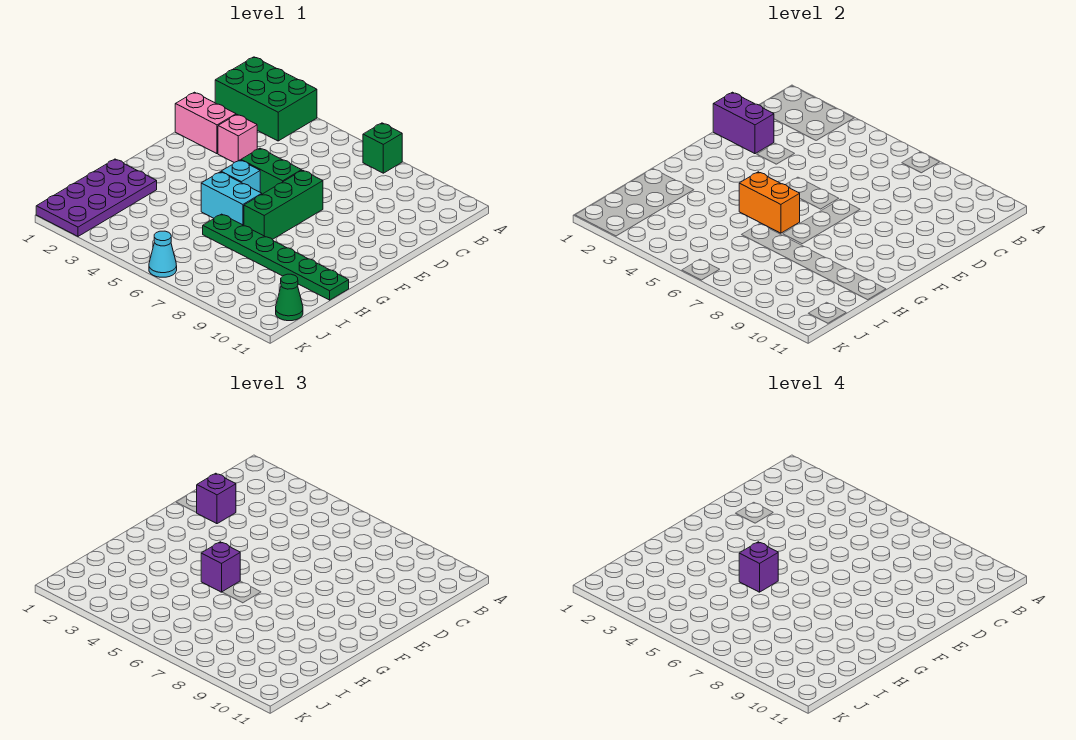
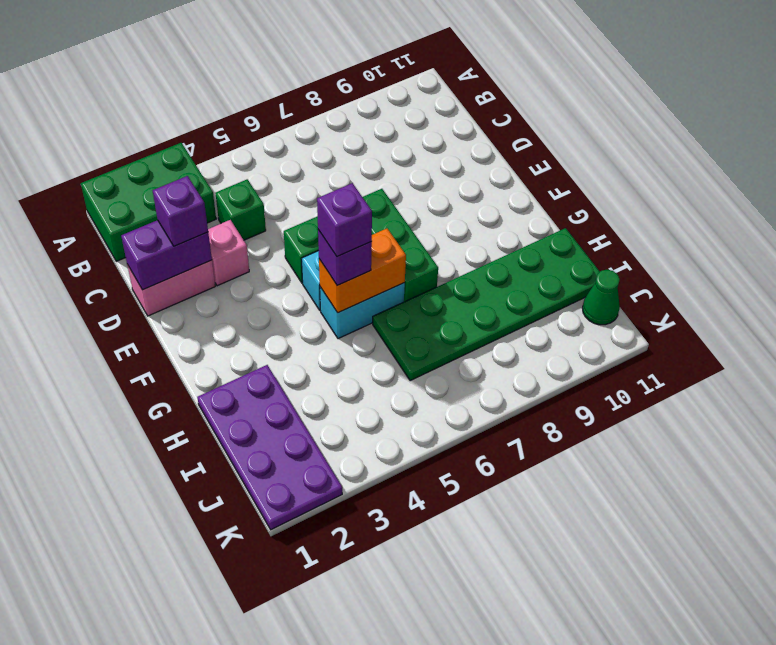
green brick A7 level 1 -> green brick C4 level 1
green plate H6:H11 level 1 -> green plate H6:I11 level 1
cyan cone K6 level 1 -> none

